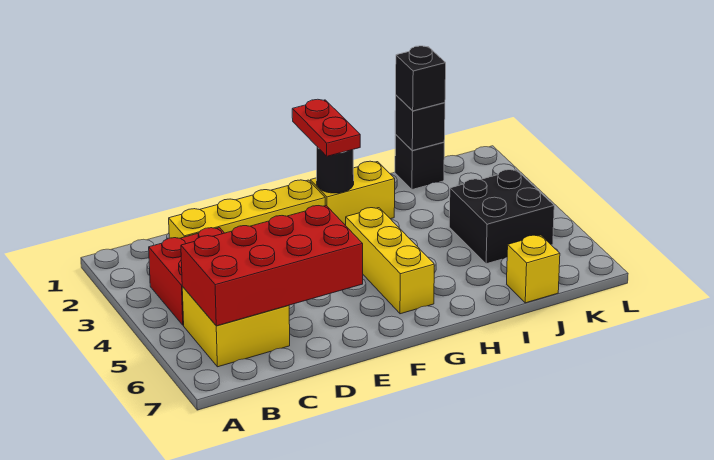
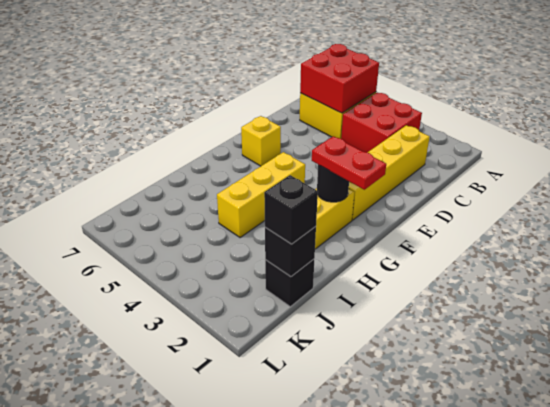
red brick B5:E6 level 2 -> red brick B5:C6 level 2
yellow brick G4:G6 level 1 -> yellow brick G4:I4 level 1
black brick J4:K5 level 1 -> none
yellow brick J7 level 1 -> yellow brick F6 level 1

